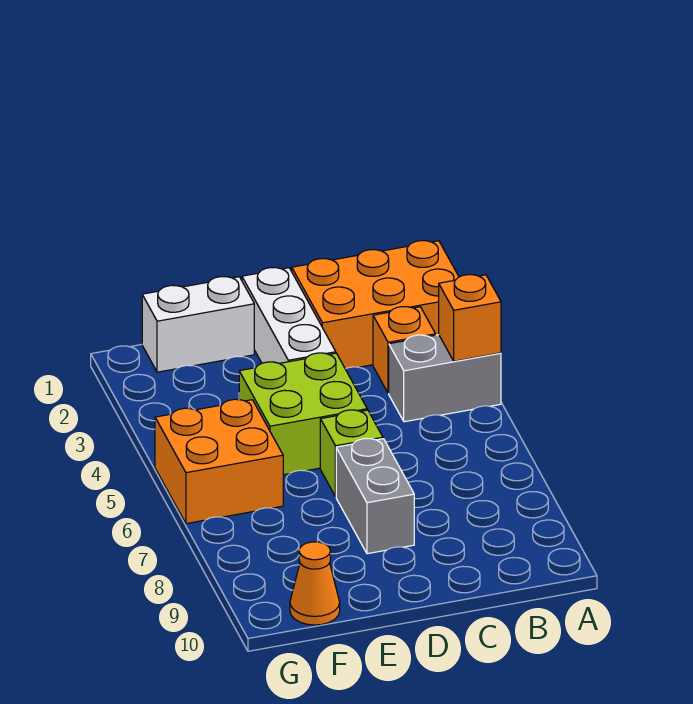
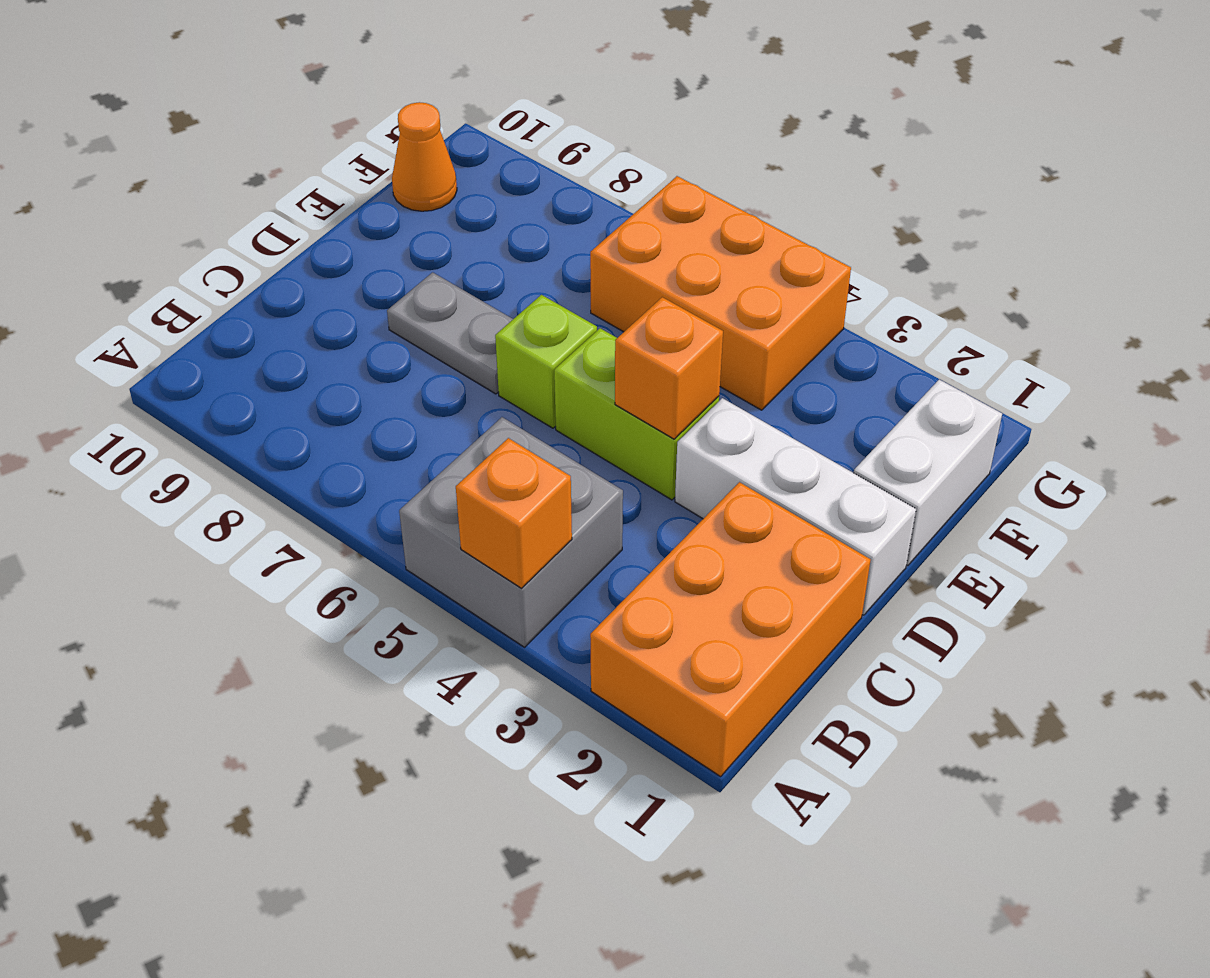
grey brick A4:B4 level 1 -> grey brick A4:B5 level 1
orange brick B3 level 1 -> orange brick D4 level 2
lime brick D4:E5 level 1 -> lime brick D4:D5 level 1
grey brick D7:D8 level 1 -> grey plate D7:D8 level 1
orange brick F5:G6 level 1 -> orange brick F4:G6 level 1

